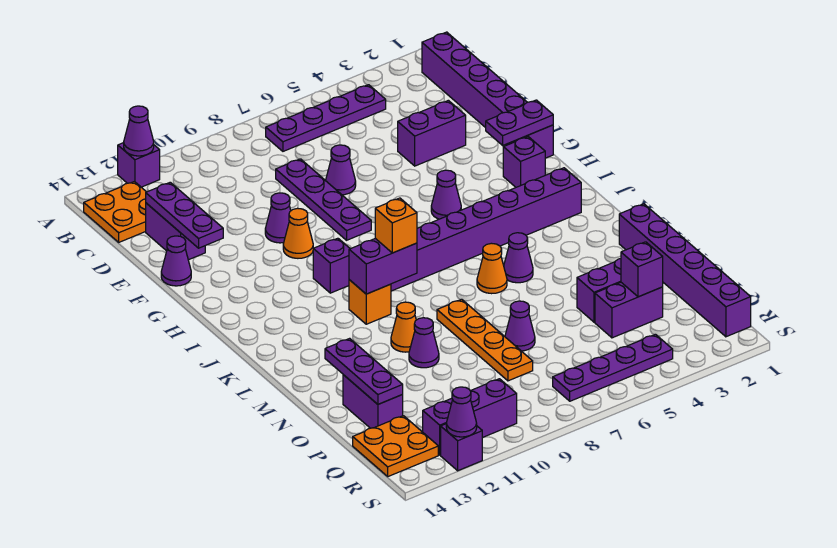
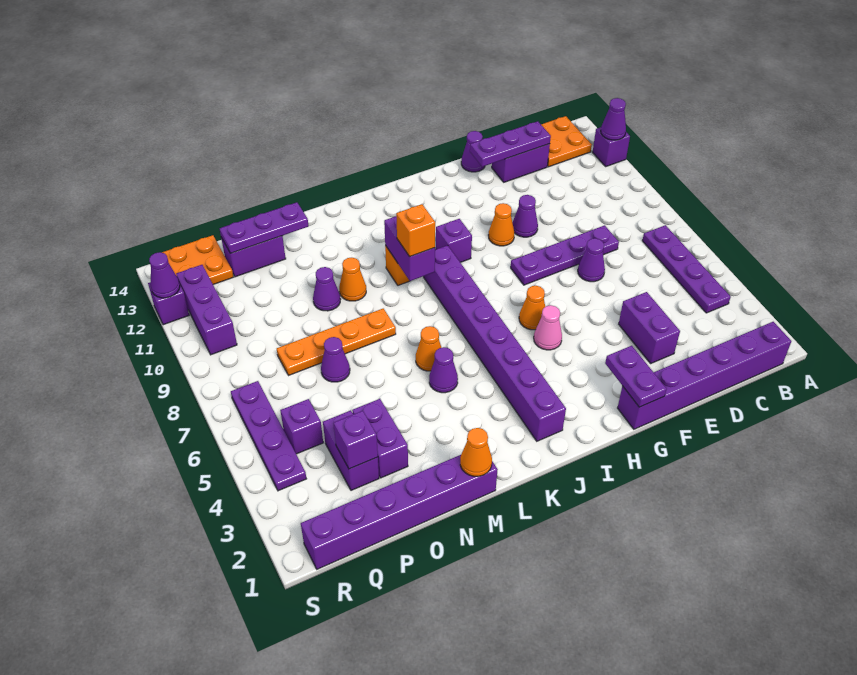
purple brick H2 level 1 -> purple brick Q5 level 1
purple cone H5 level 1 -> pink cone H5 level 1
none -> orange cone H6 level 1
none -> orange cone M1 level 2

